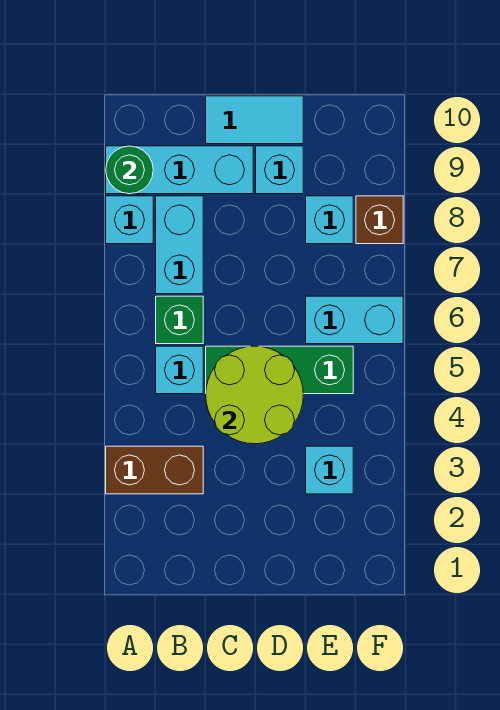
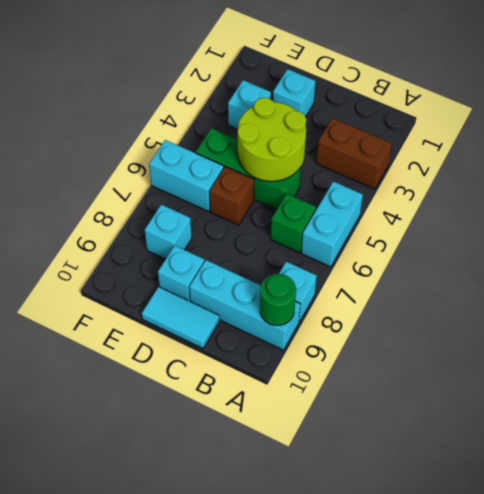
cyan brick B5 level 1 -> cyan brick D2 level 1
cyan brick B7:B8 level 1 -> cyan brick A5:A6 level 1
brown brick F8 level 1 -> brown brick D6 level 1

